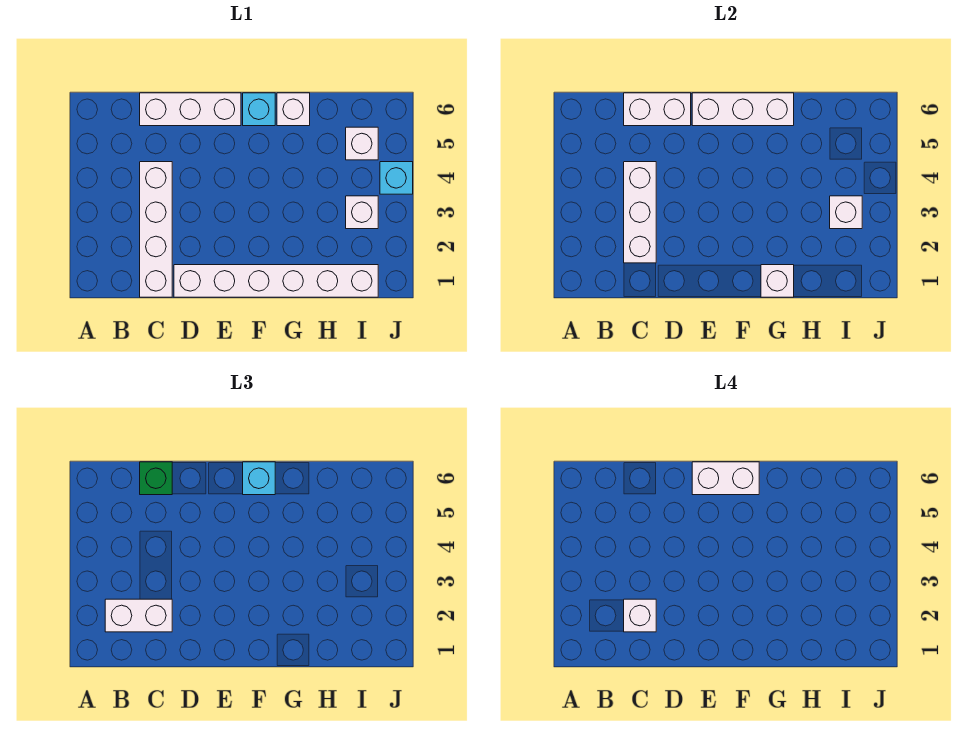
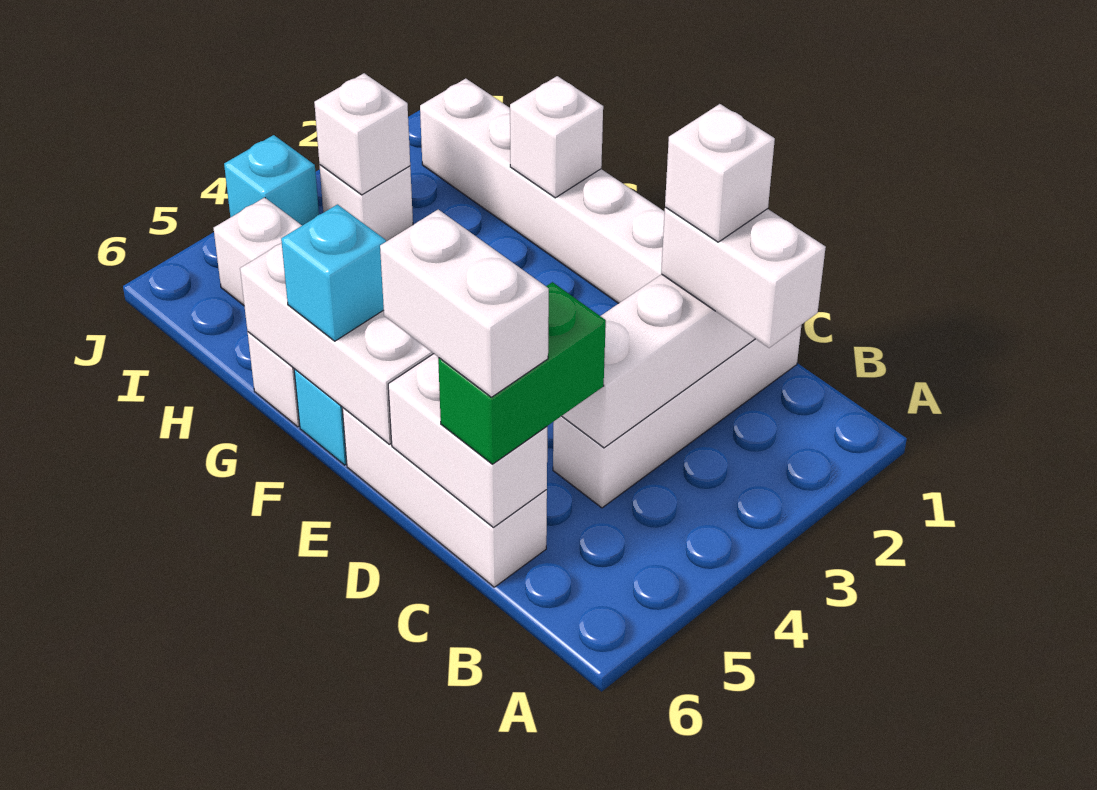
green brick C6 level 3 -> green brick C5:C6 level 3
white brick E6:F6 level 4 -> white brick C6:D6 level 4

